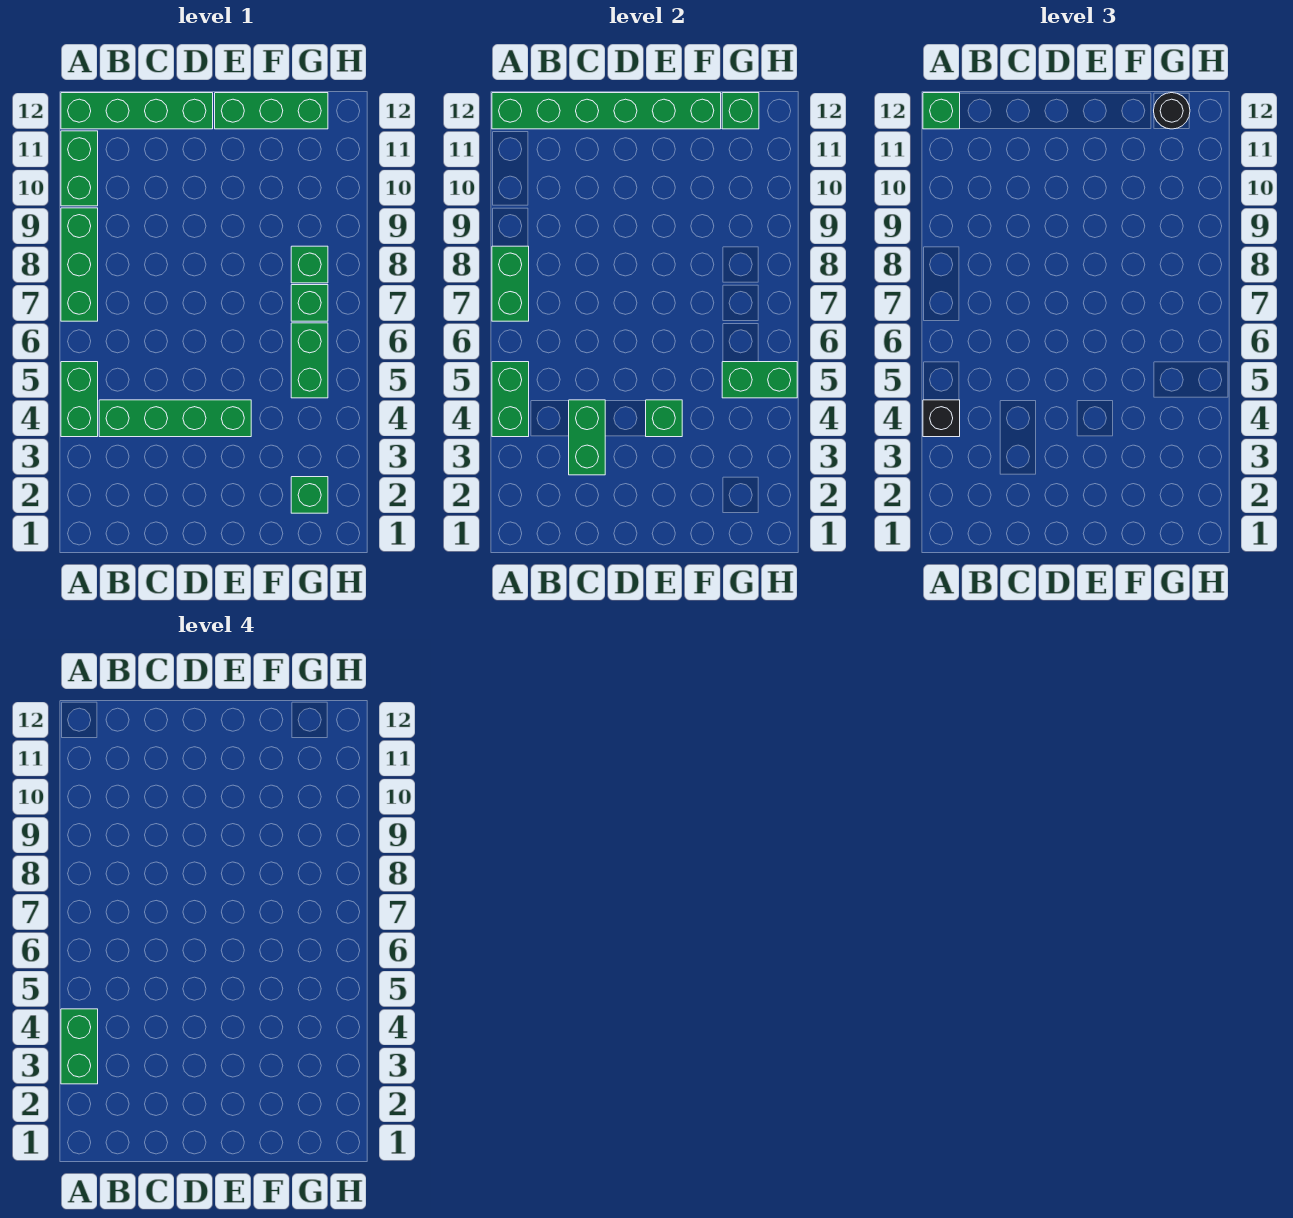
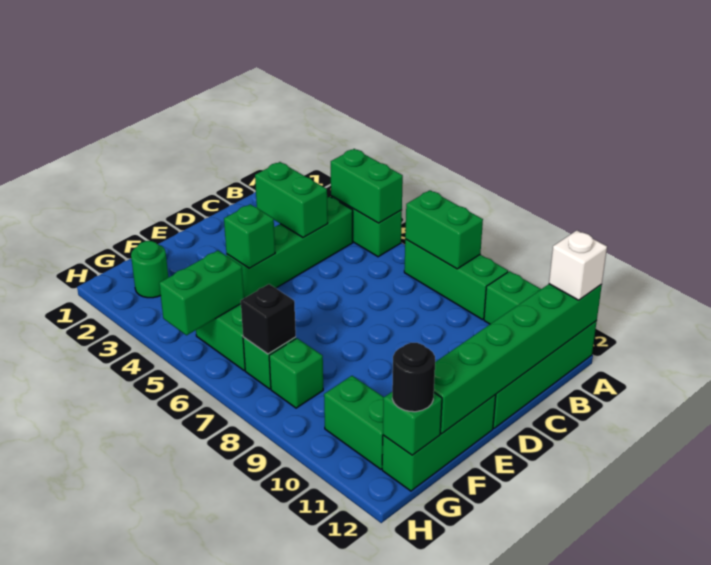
green brick A3:A4 level 4 -> green brick G10:G11 level 1
black brick A4 level 3 -> black brick G7 level 2
green brick A12 level 3 -> white brick A12 level 3
green brick G2 level 1 -> green round brick G2 level 1

